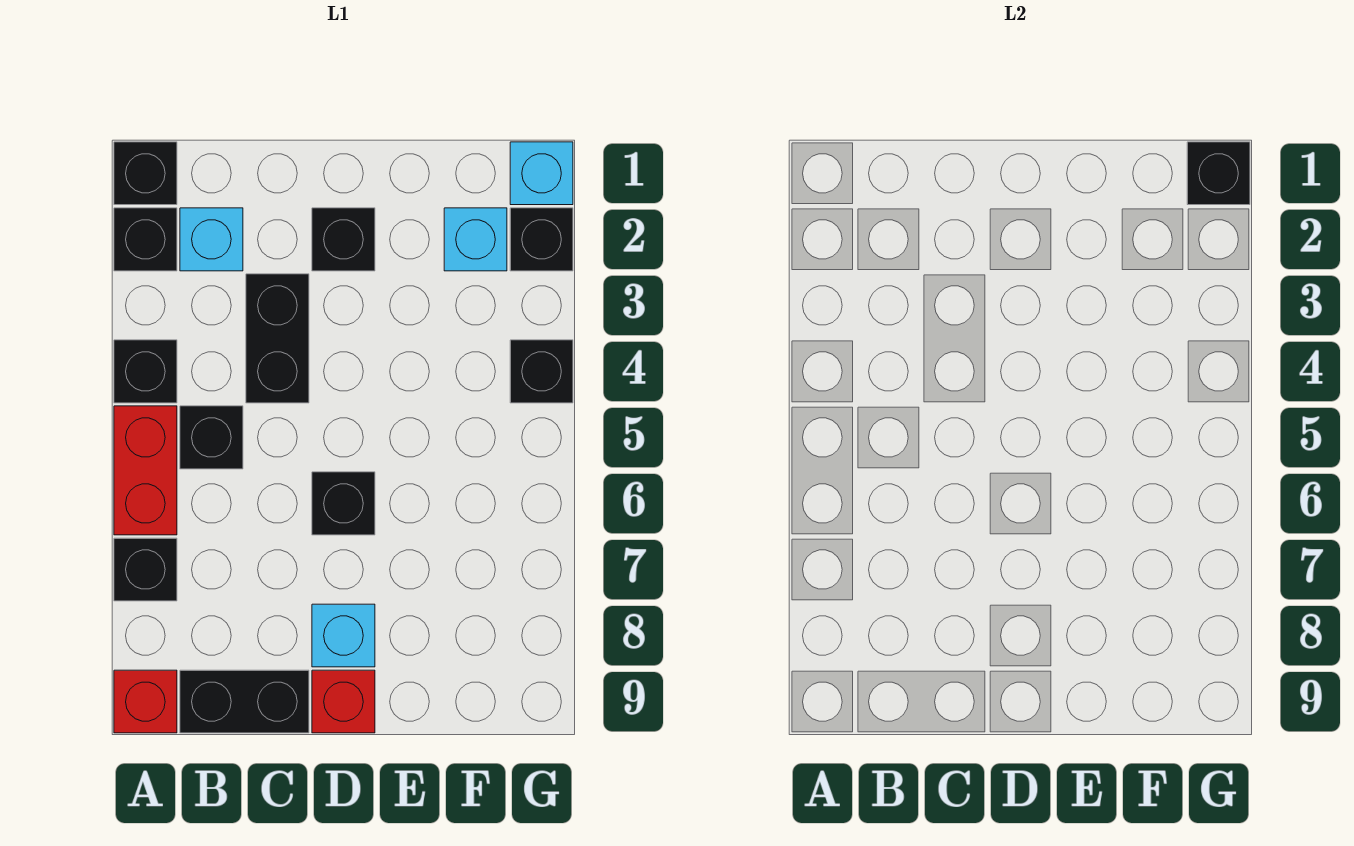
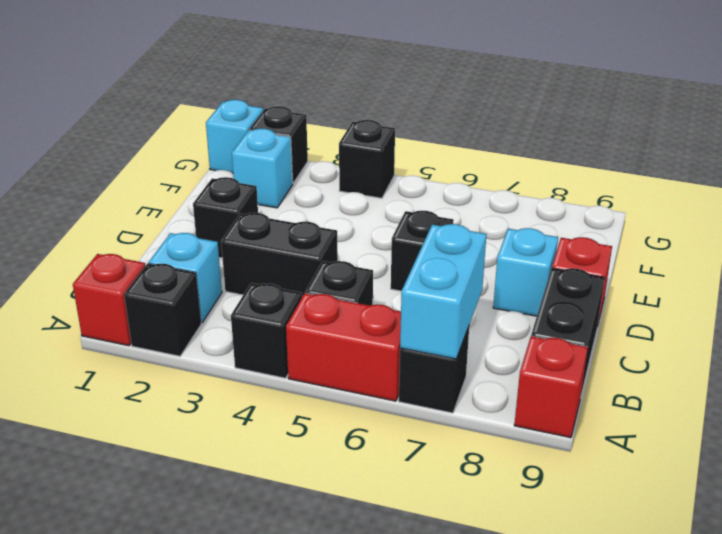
black brick A1 level 1 -> red brick A1 level 1
none -> cyan brick A7:B7 level 2
black brick G1 level 2 -> none

